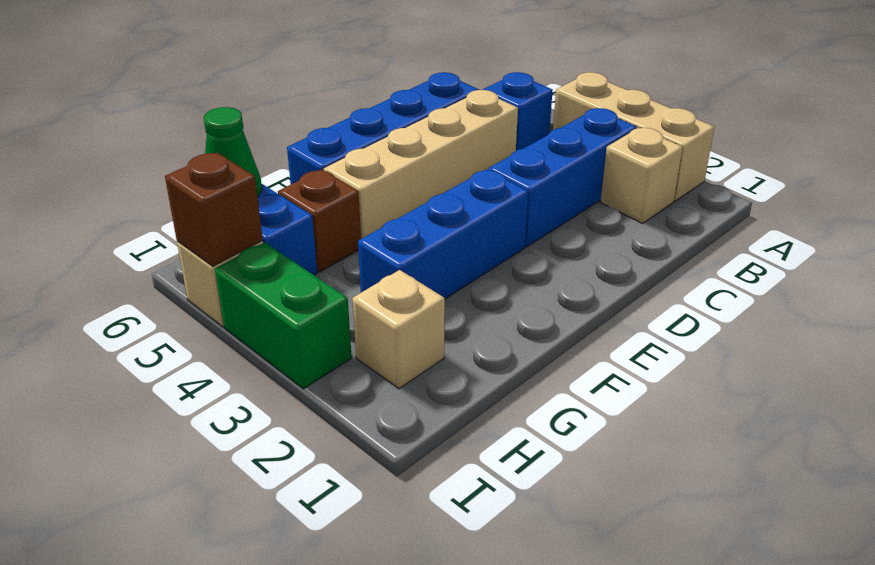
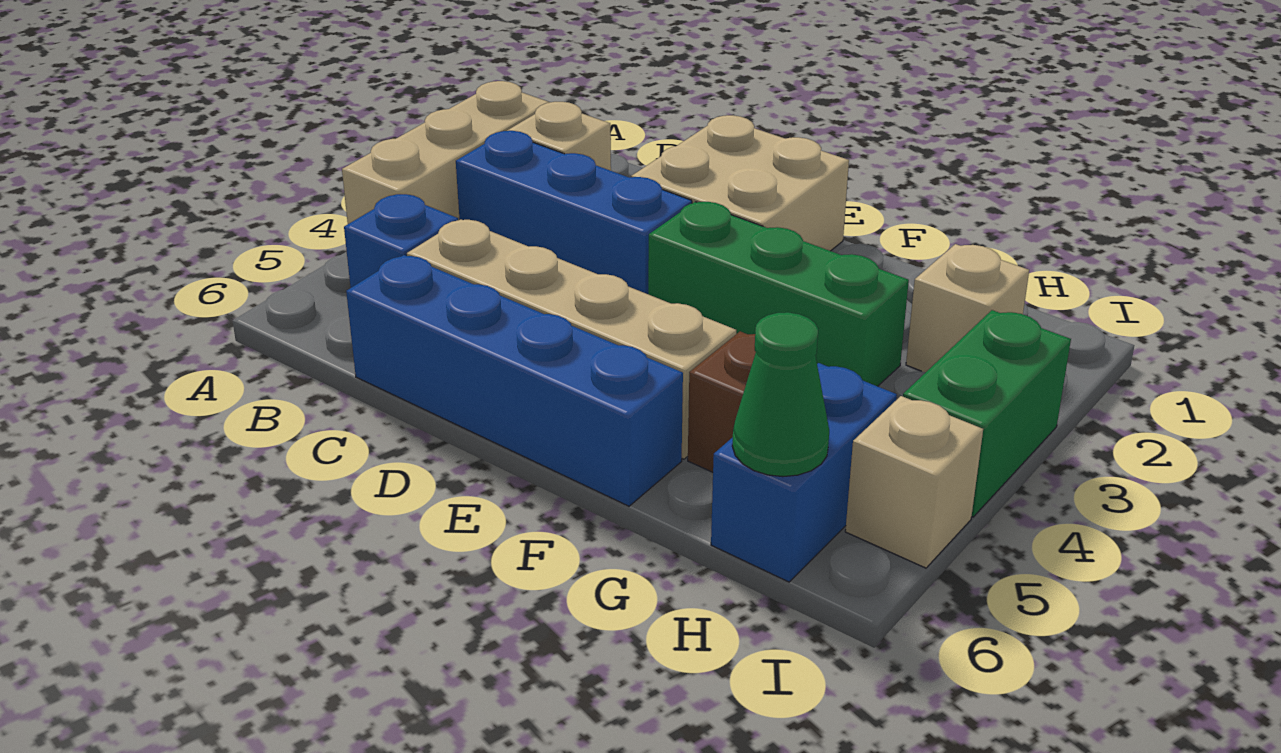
none -> tan brick D1:E2 level 1
blue brick E3:G3 level 1 -> green brick E3:G3 level 1
brown brick I5 level 2 -> none

